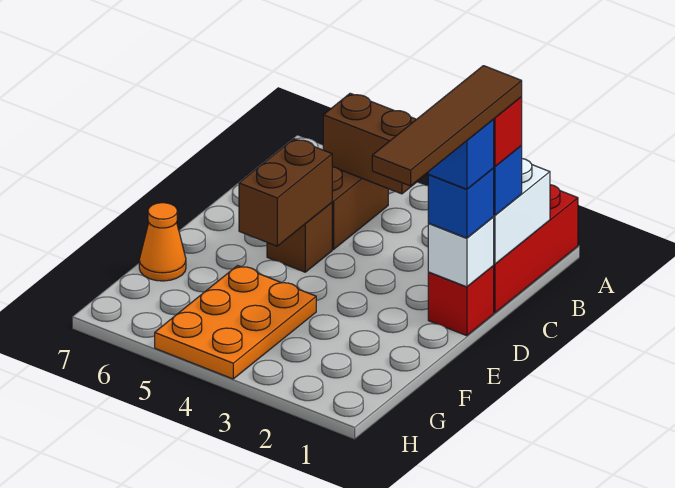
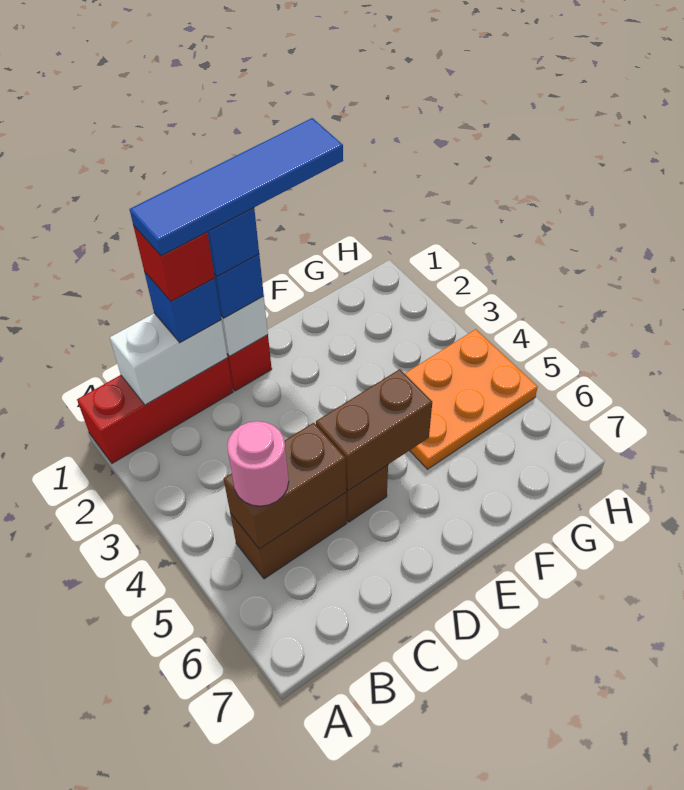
brown brick B4:B5 level 2 -> brown brick B5:C5 level 2
none -> pink round brick B5 level 3
brown tile C1:F1 level 5 -> blue tile C1:F1 level 5
orange cone F7 level 1 -> none

